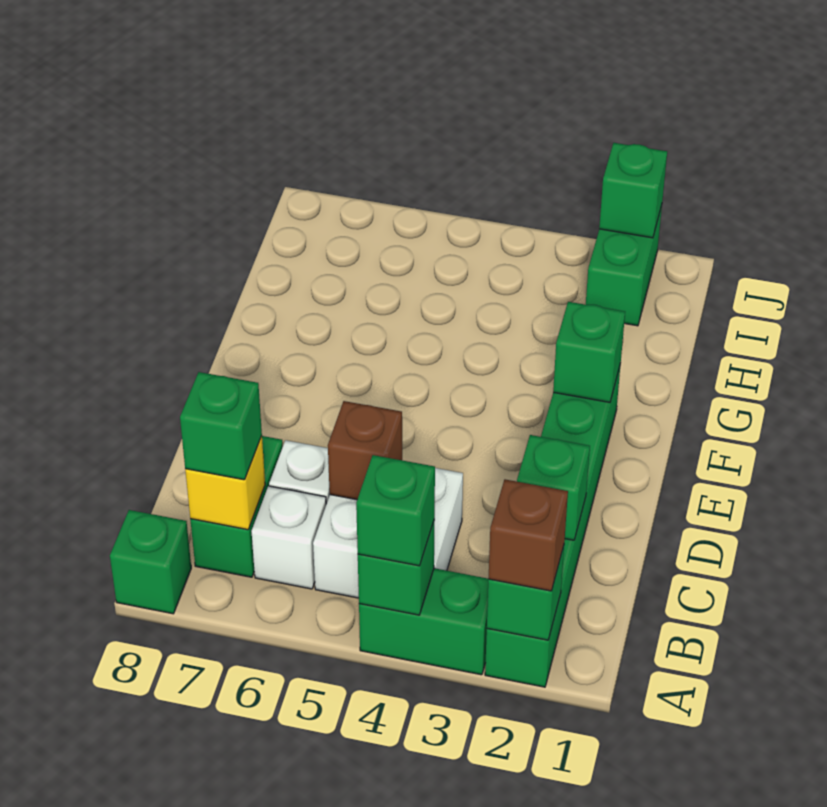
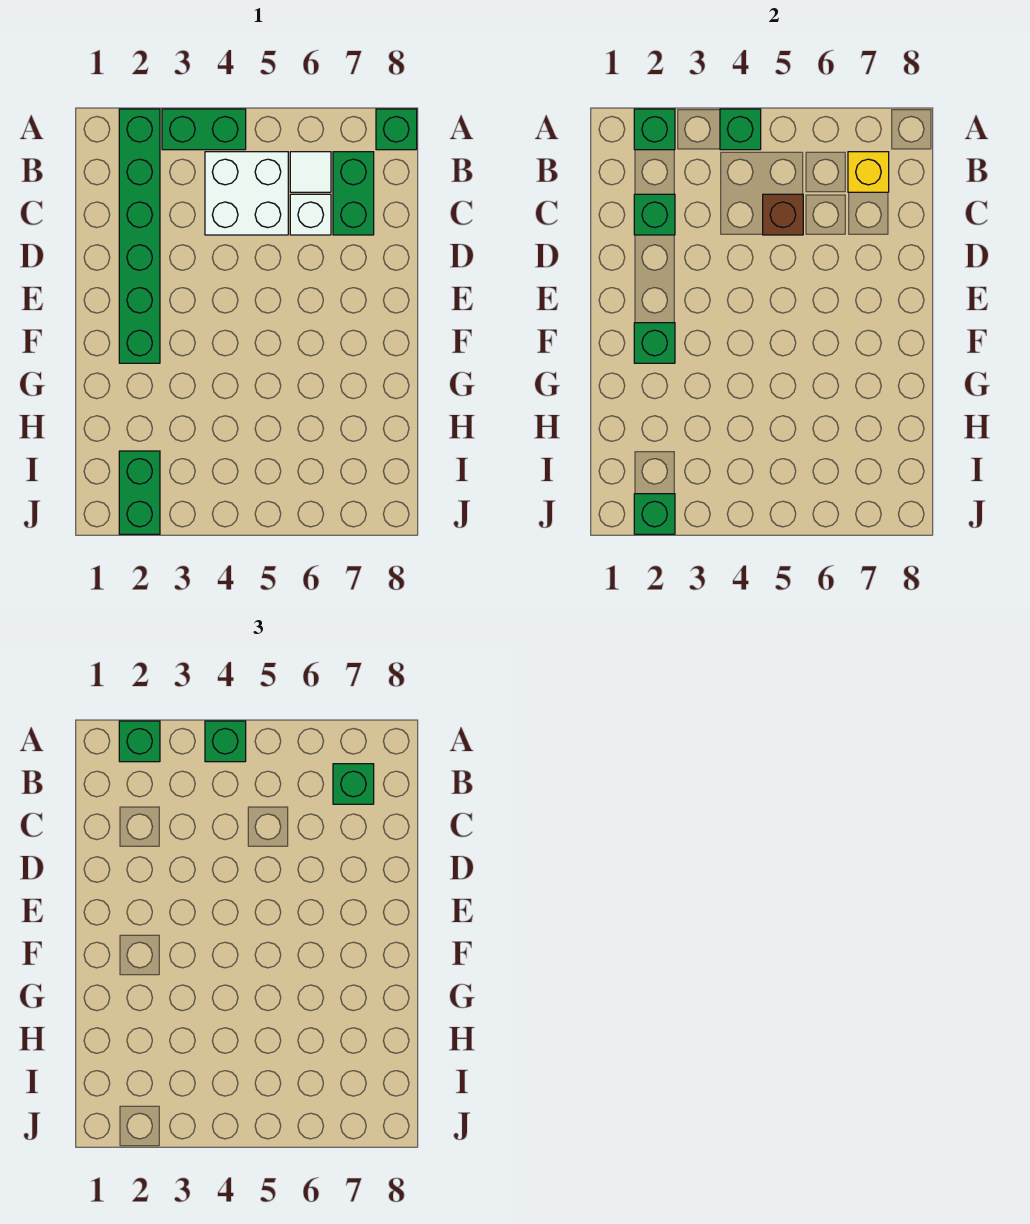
brown brick A2 level 3 -> green brick A2 level 3
white brick B6 level 1 -> white tile B6 level 1

